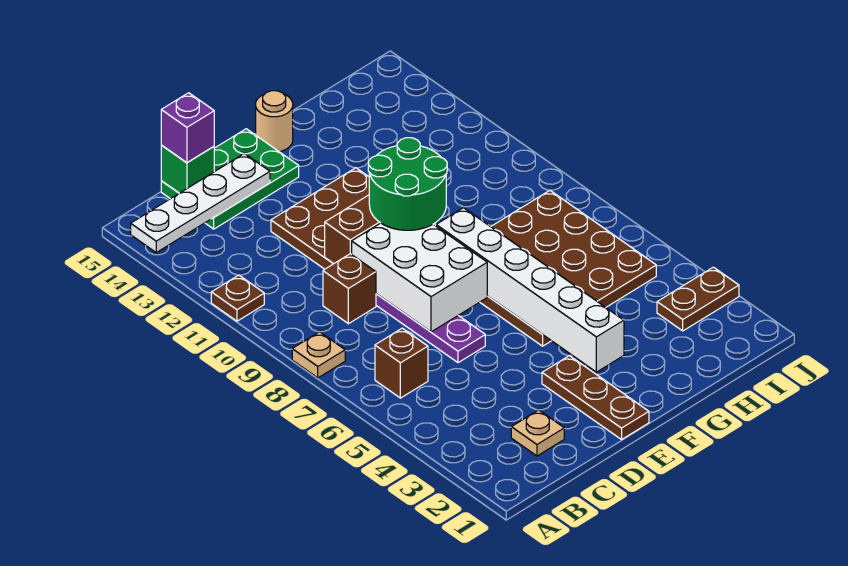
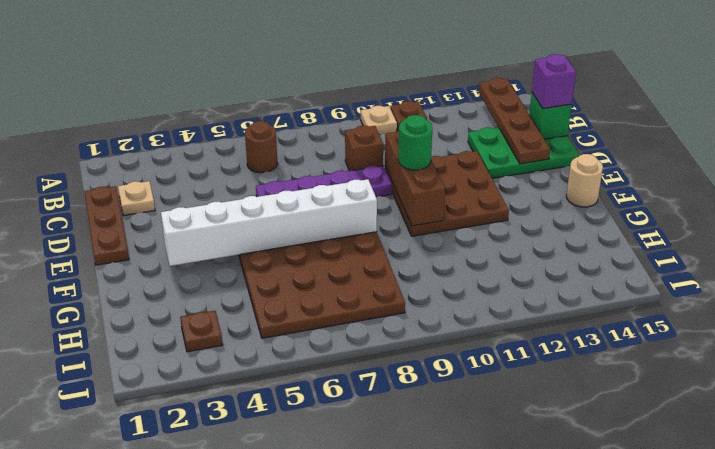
tan plate A8 level 1 -> tan plate A10 level 1
white plate A14:D14 level 2 -> brown plate A14:D14 level 2
brown brick B6 level 1 -> brown round brick B6 level 1
green plate C14:E15 level 1 -> green plate C13:D15 level 1
white brick D7:E9 level 2 -> none
brown plate E1:E3 level 1 -> brown plate C1:E1 level 1
green round brick E9:F10 level 3 -> green round brick E10 level 3
brown plate I3:J3 level 1 -> brown plate I3 level 1

